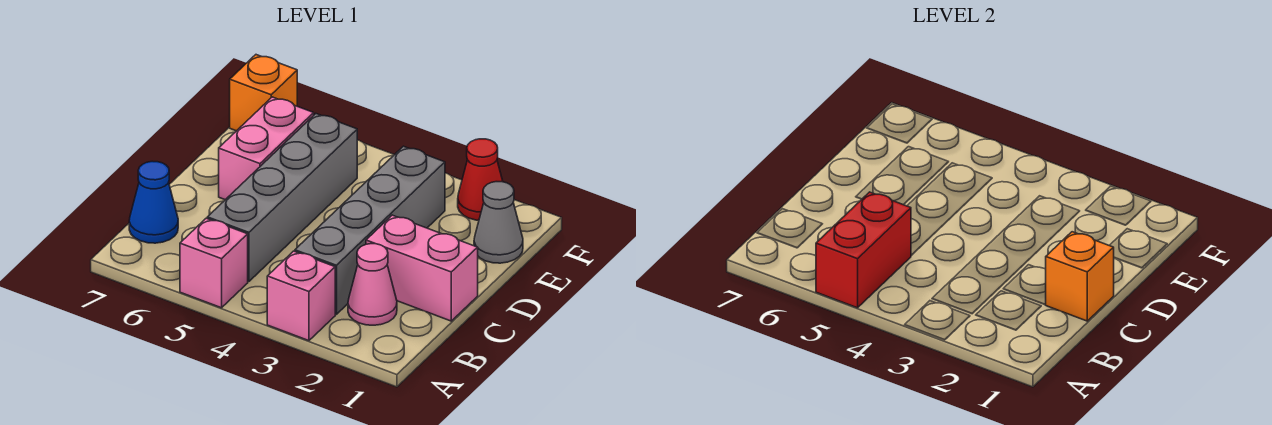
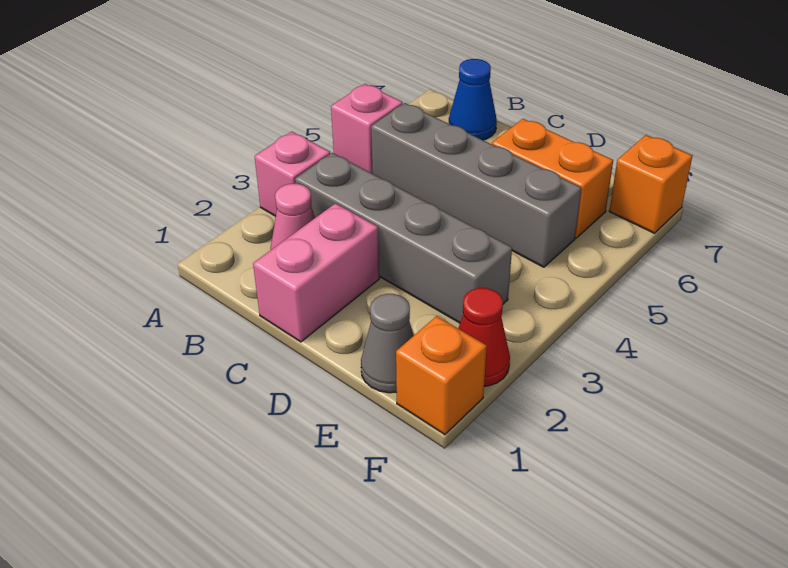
red brick A5:B5 level 2 -> none
orange brick C1 level 2 -> orange brick F1 level 1
pink brick D6:E6 level 1 -> orange brick D6:E6 level 1

